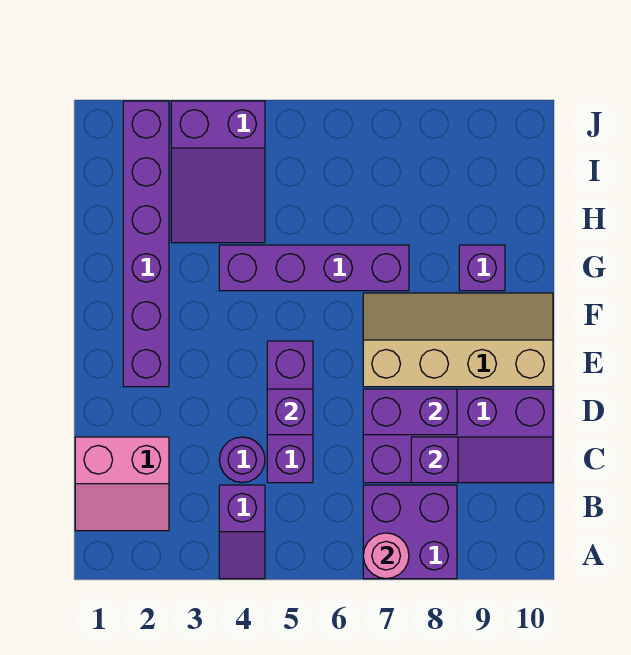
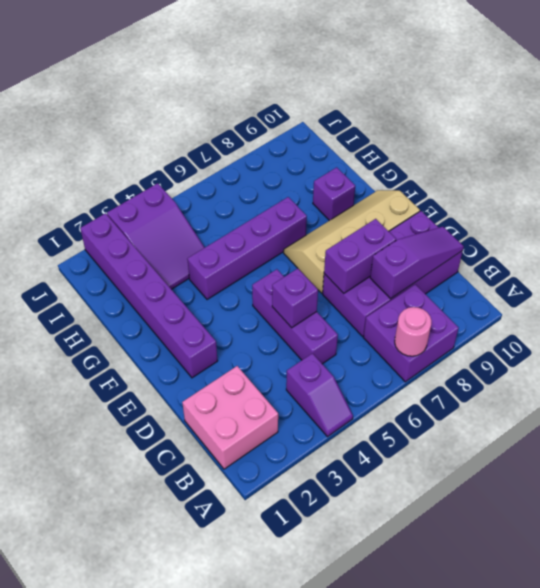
pink slope B1:C2 level 1 top C -> pink brick B1:C2 level 1
purple round brick C4 level 1 -> none

